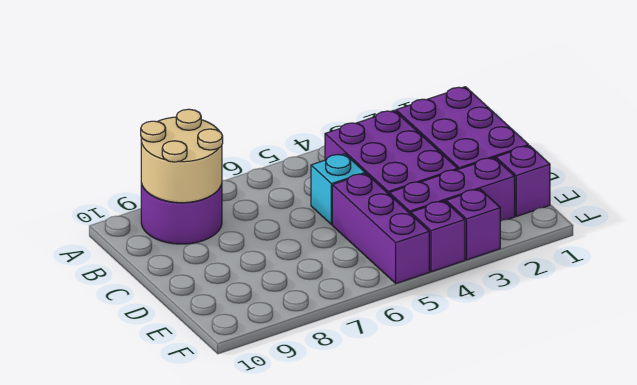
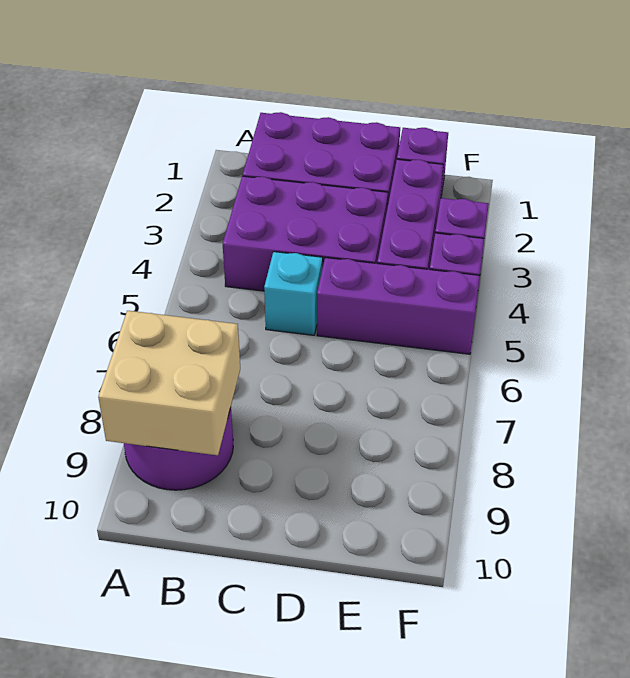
tan round brick A8:B9 level 2 -> tan brick A8:B9 level 2

